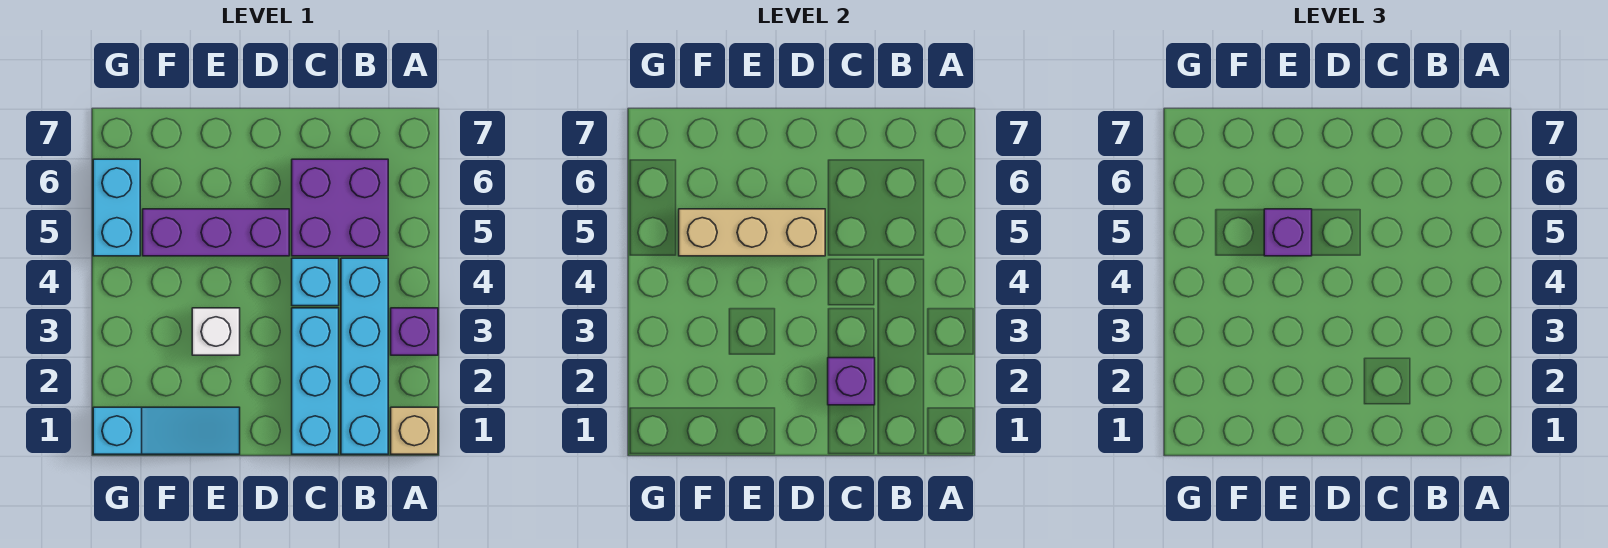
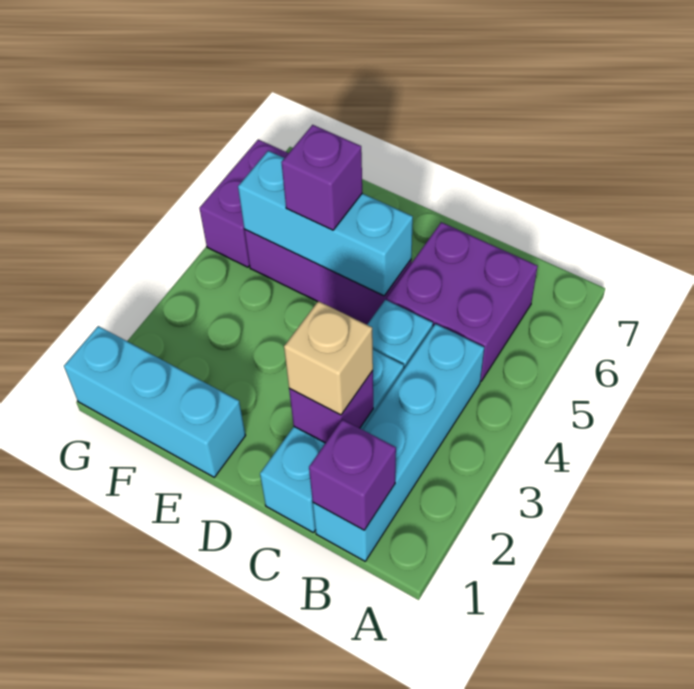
tan brick A1 level 1 -> tan brick C2 level 3
purple brick A3 level 1 -> purple brick B1 level 2
tan brick D5:F5 level 2 -> cyan brick D5:F5 level 2
cyan slope E1:G1 level 1 top G -> cyan brick E1:G1 level 1
white brick E3 level 1 -> none
cyan brick G5:G6 level 1 -> purple brick G5:G6 level 1

